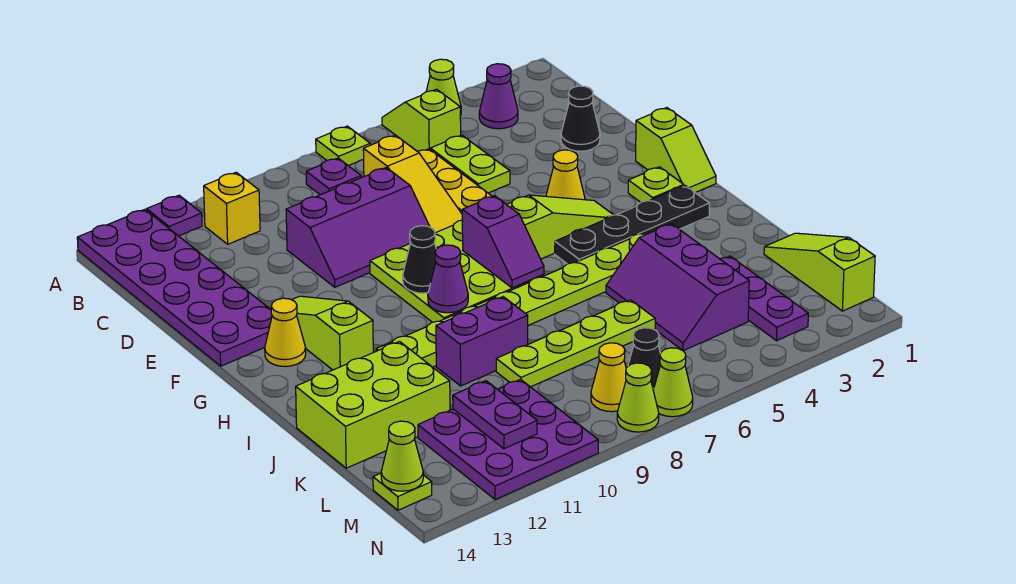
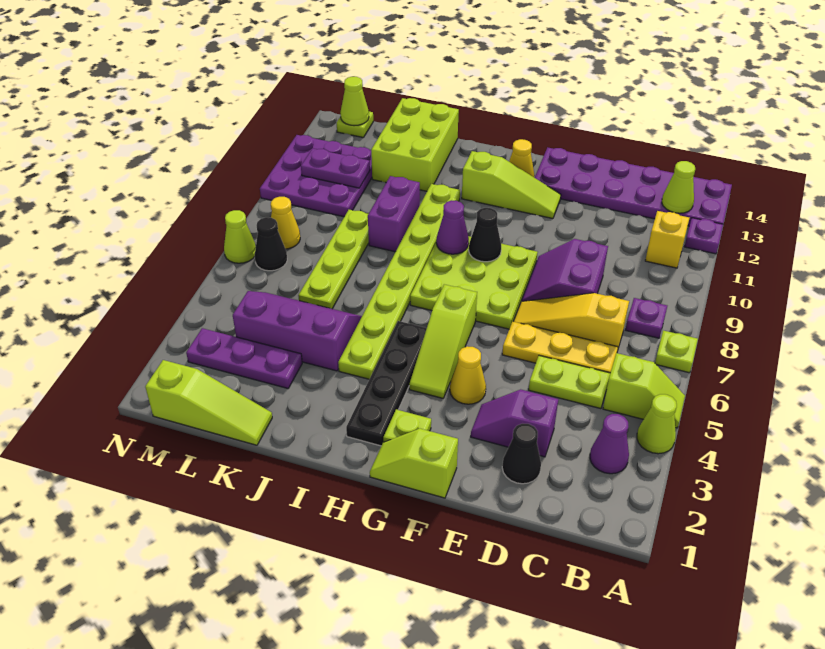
purple slope D8:E10 level 1 top D -> purple slope D8:E9 level 1 top D
purple slope G7:H7 level 2 top G -> purple slope D3:E3 level 1 top D
lime cone N8 level 1 -> lime cone B13 level 2

